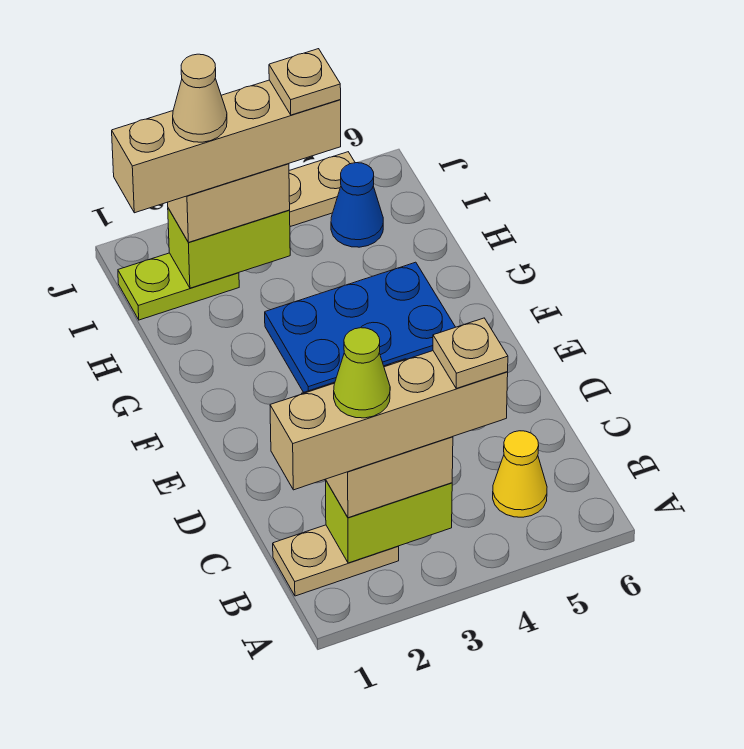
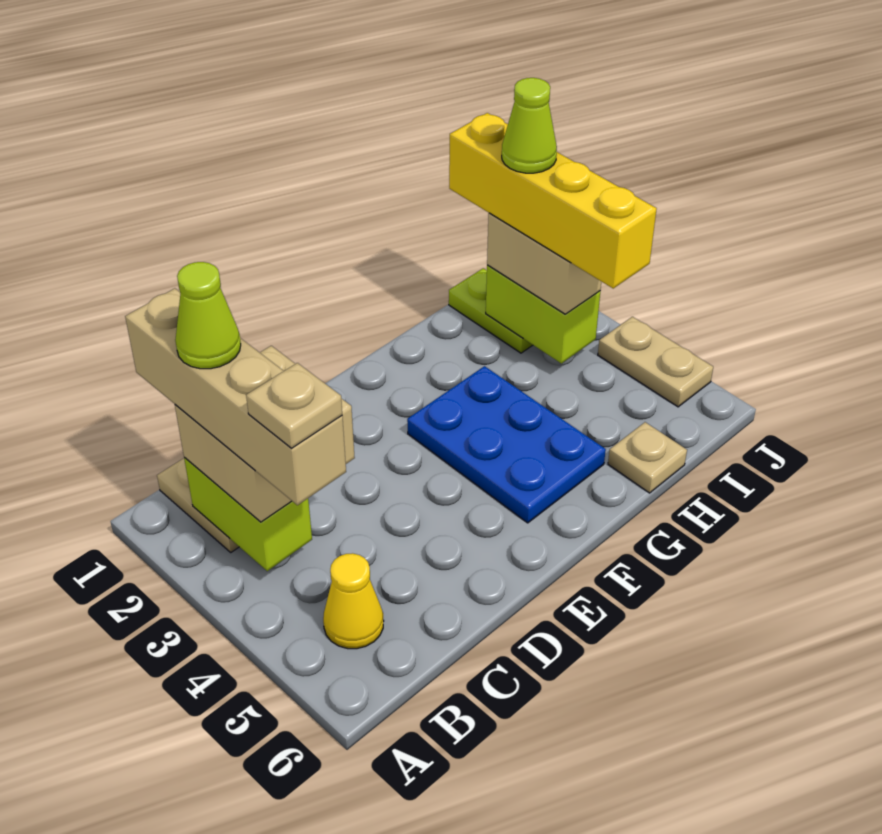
tan brick I1:I4 level 4 -> yellow brick I1:I4 level 4
tan cone I2 level 5 -> lime cone I2 level 5
tan plate I4 level 5 -> tan plate H6 level 1
blue cone I5 level 1 -> none

